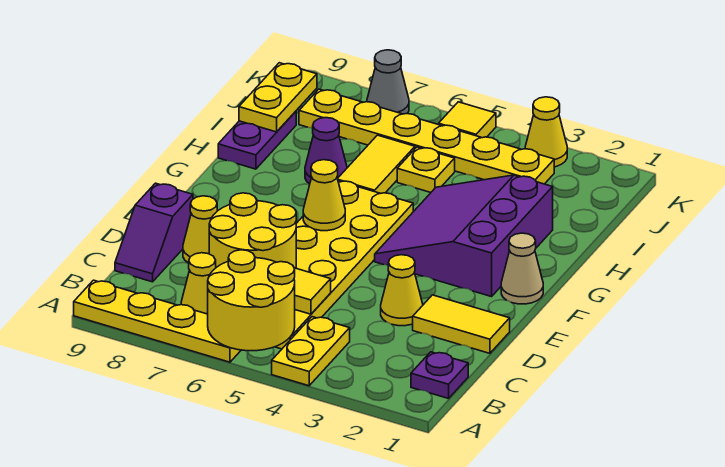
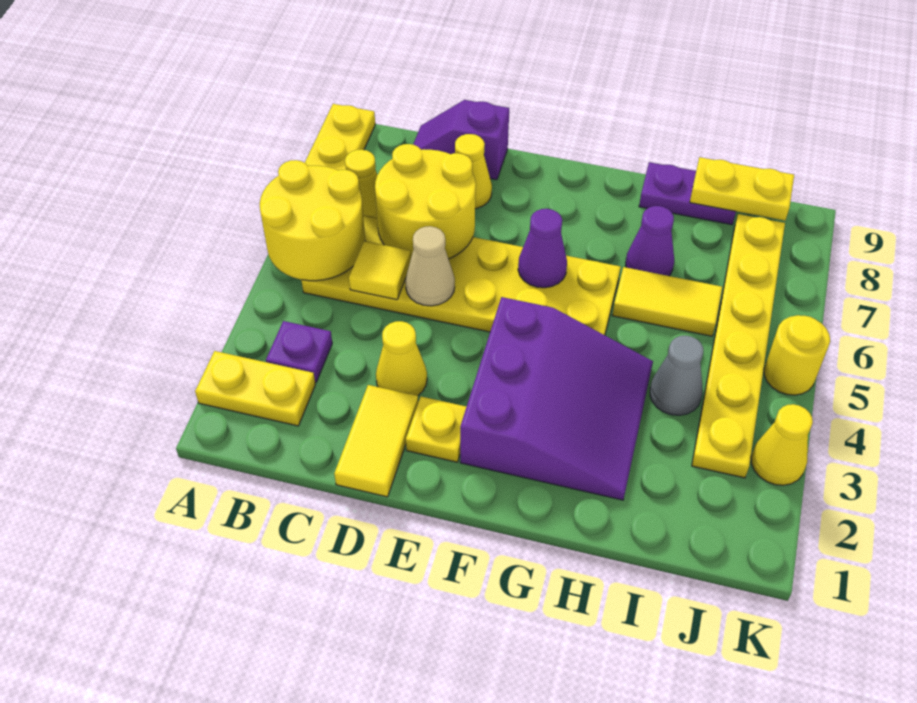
yellow plate A4:B4 level 1 -> yellow plate A2:B2 level 1
purple plate B1 level 1 -> purple plate B3 level 1
tan cone F1 level 1 -> tan cone D5 level 2
purple slope F2:H4 level 1 top 2 -> purple slope F2:H4 level 1 top F
yellow cone F6 level 2 -> purple cone F6 level 2
yellow plate I5 level 1 -> yellow plate E2 level 1
yellow tile K5 level 1 -> yellow round brick K5 level 1
grey cone K7 level 1 -> grey cone I4 level 1

